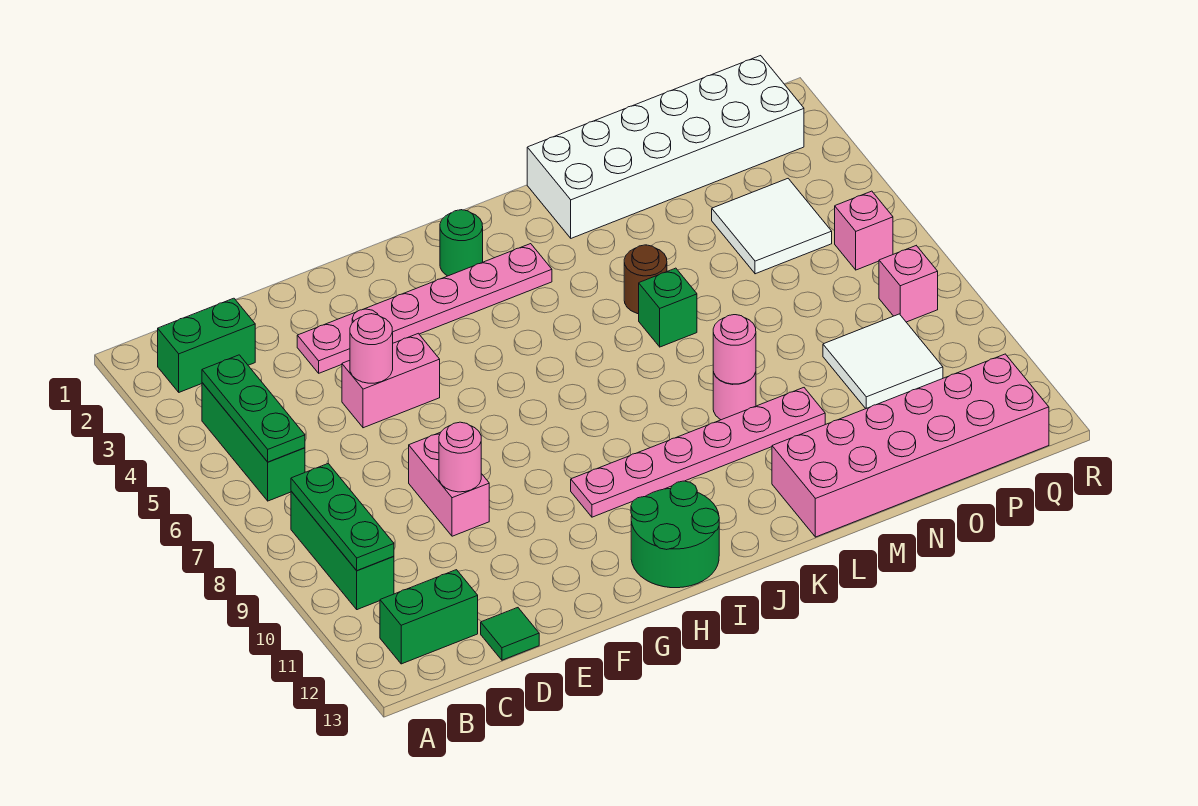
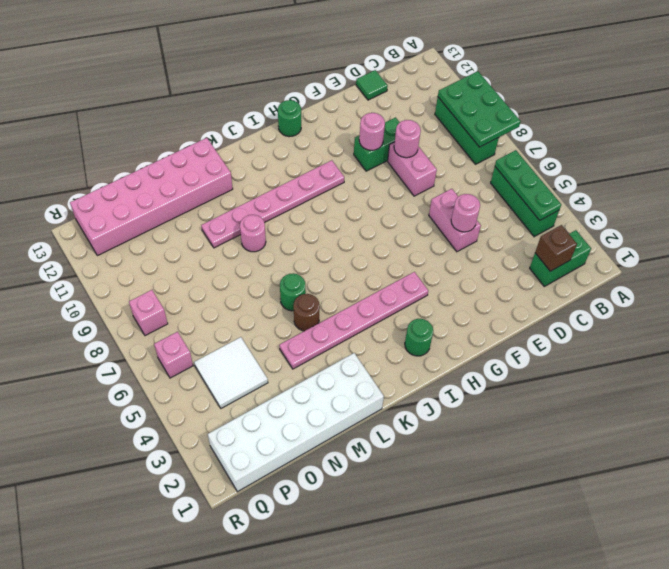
green plate B8:B10 level 2 -> green plate A8:B10 level 2
green brick B12:C12 level 1 -> green brick E10:F10 level 1
none -> brown brick C2 level 2
pink plate E3:J3 level 1 -> pink plate H4:M4 level 1
pink brick E5:F5 level 1 -> pink brick E5:E6 level 1
green round brick H12:I13 level 1 -> green round brick H13 level 1
green brick L6 level 1 -> green round brick L6 level 1
pink round brick L9 level 2 -> pink round brick F10 level 2
white tile O9:P10 level 1 -> none

